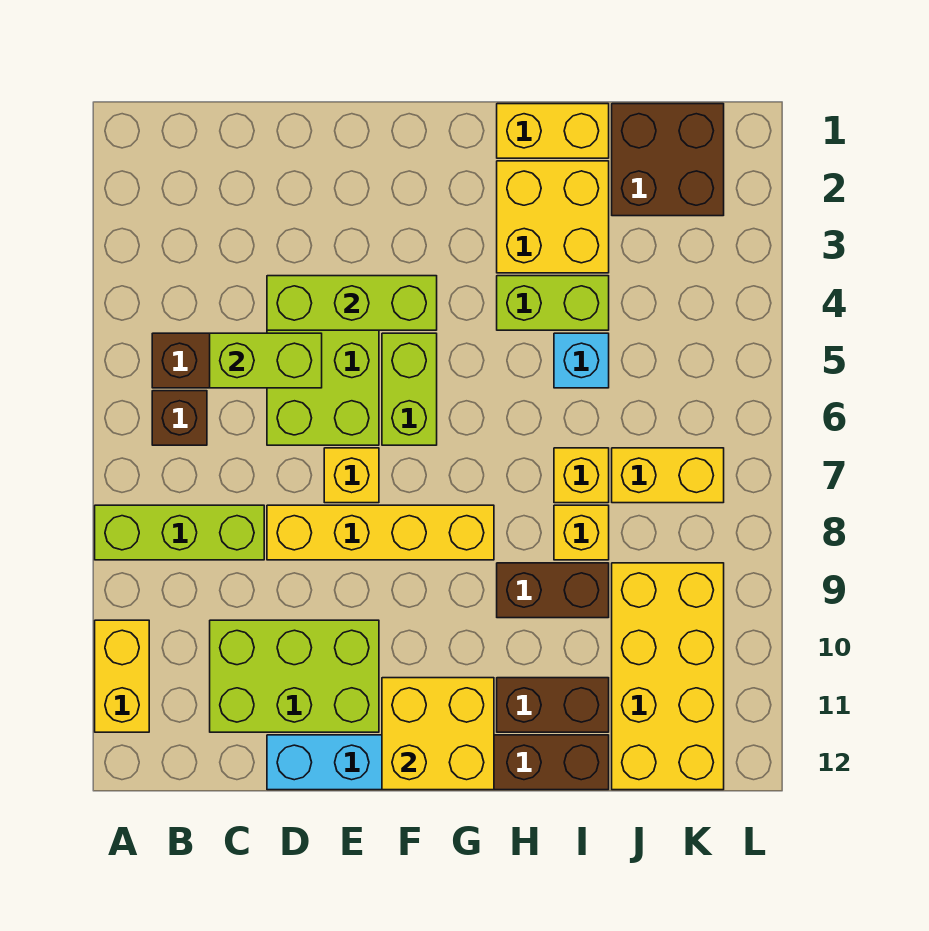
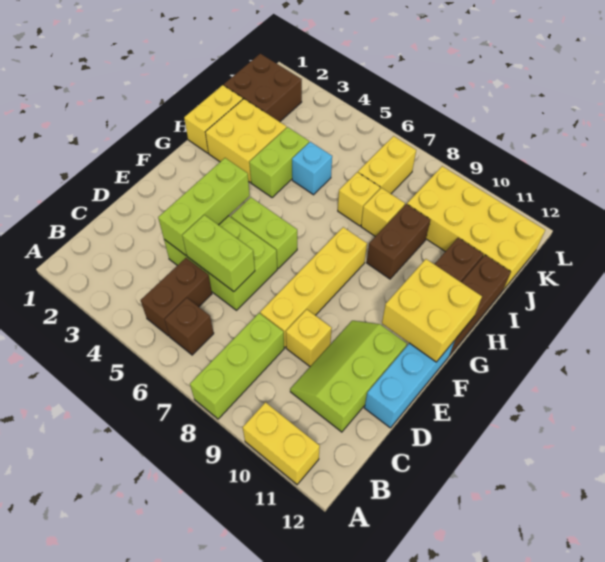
lime brick C5:D5 level 2 -> lime brick D5:D6 level 2
lime brick C10:E11 level 1 -> lime slope C10:E11 level 1 top 11
yellow brick E7 level 1 -> yellow brick D9 level 1

